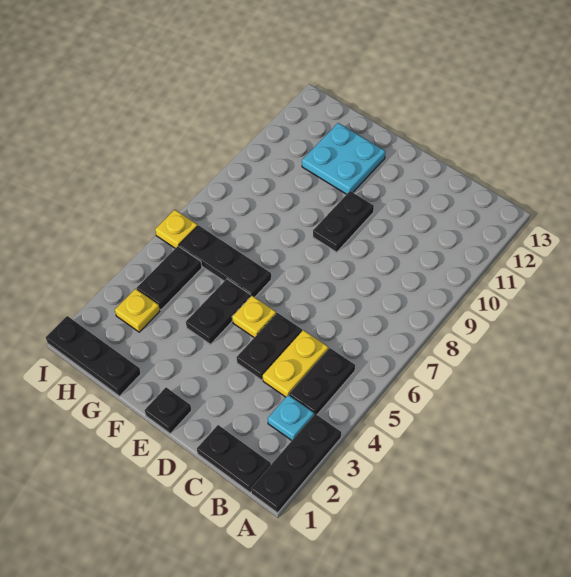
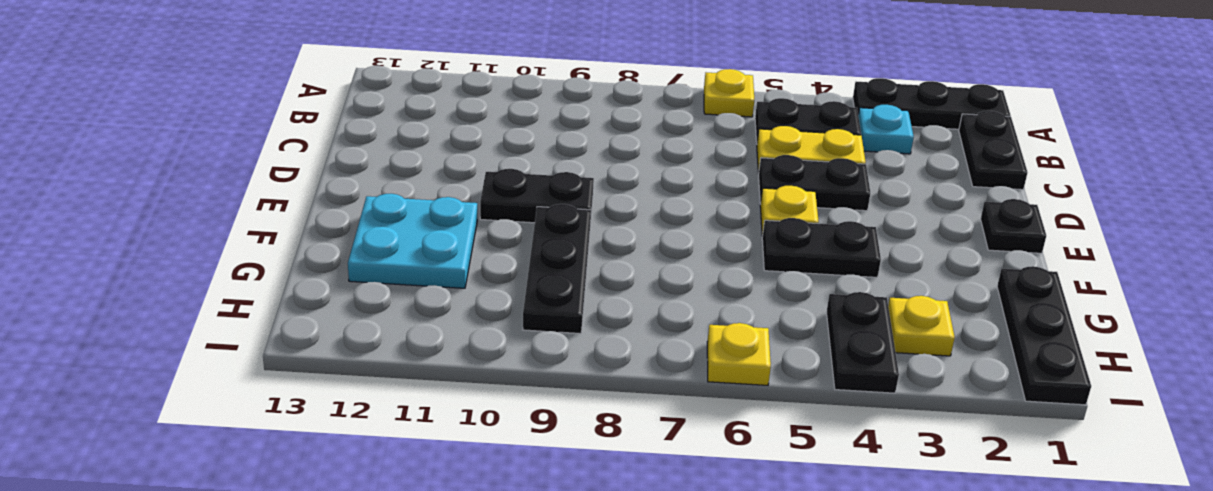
none -> yellow plate A6 level 1
black plate F6:H6 level 1 -> black plate F9:H9 level 1
black plate H4:H5 level 1 -> black plate H4:I4 level 1

